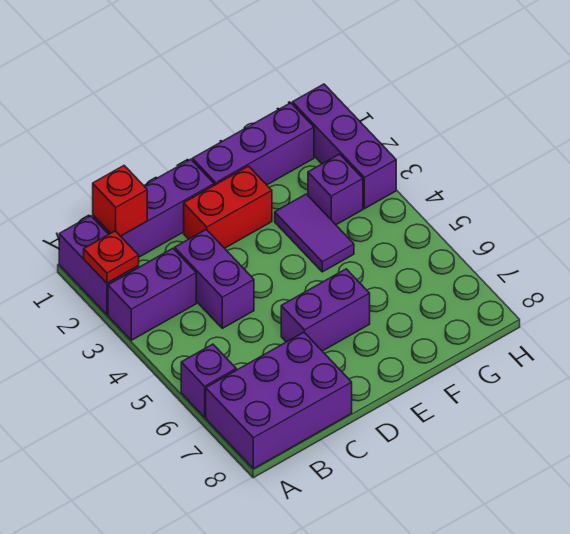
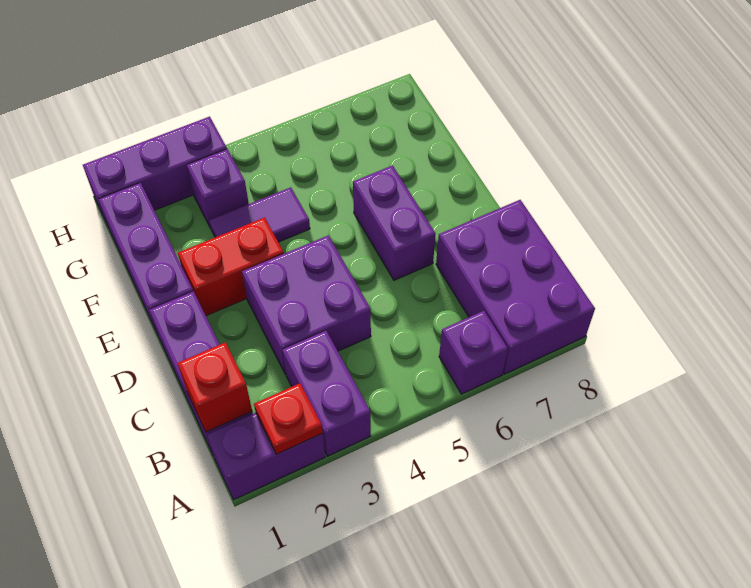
purple brick C3:C4 level 1 -> purple brick C3:D4 level 1
red brick D2:E2 level 1 -> red brick E2:E3 level 1

